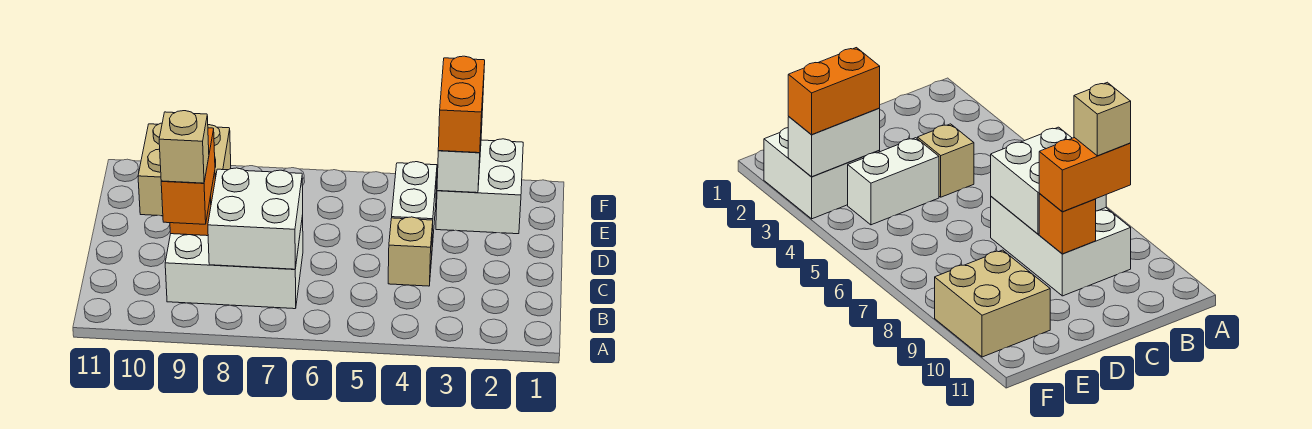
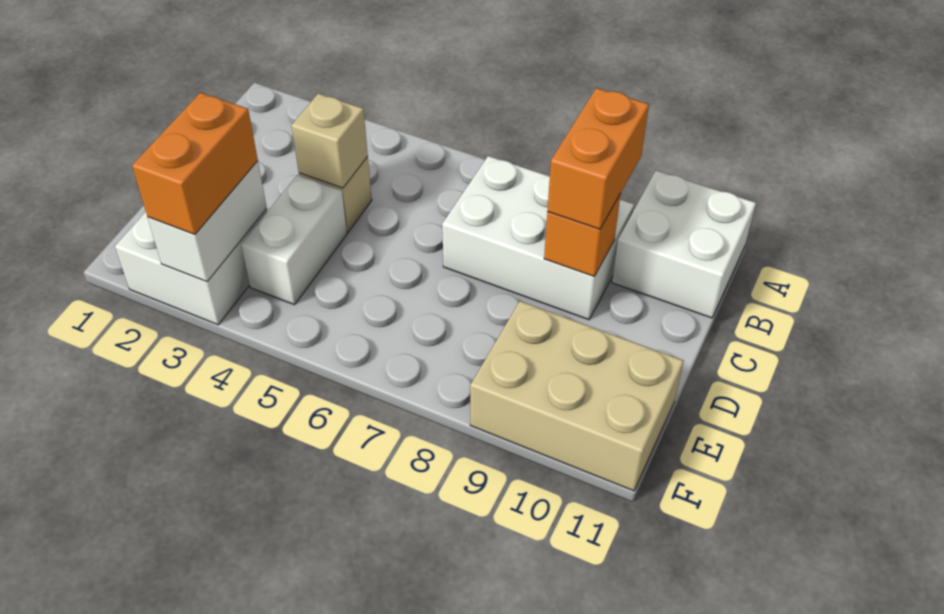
white brick B7:C8 level 2 -> white brick A10:B11 level 1
tan brick B9 level 4 -> tan brick C4 level 2
tan brick E9:F10 level 1 -> tan brick E9:F11 level 1

